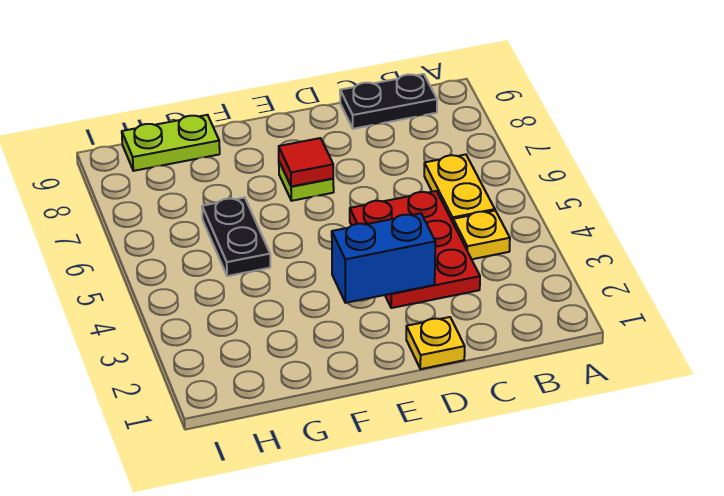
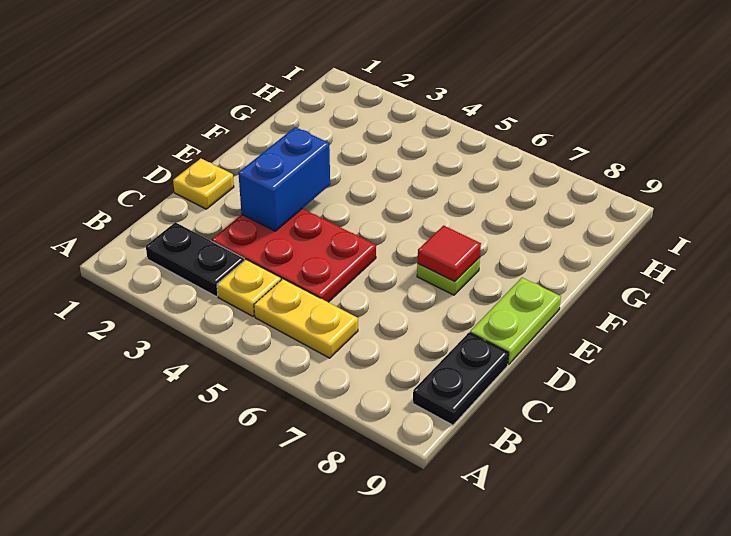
black plate G5:G6 level 1 -> black plate B2:B3 level 1
lime plate G9:H9 level 1 -> lime plate D9:E9 level 1

